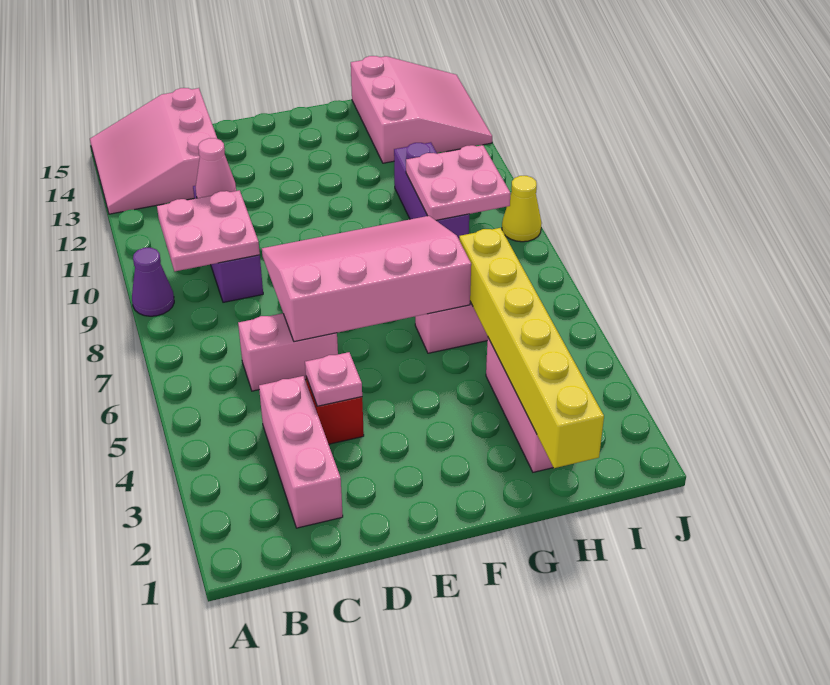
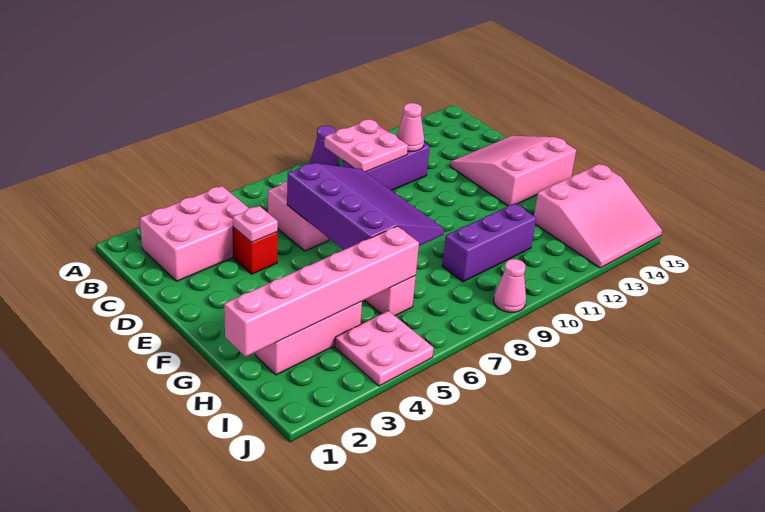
pink slope A13:C15 level 1 top C -> pink slope D13:F15 level 1 top F
pink brick C2:C4 level 1 -> pink brick B2:C4 level 1
pink slope D6:G8 level 2 top 6 -> purple slope D6:G8 level 2 top 6
yellow brick H1:H6 level 2 -> pink brick H1:H6 level 2
pink plate H9:I10 level 2 -> pink plate I4:J5 level 1
yellow cone J9 level 1 -> pink cone J9 level 1

